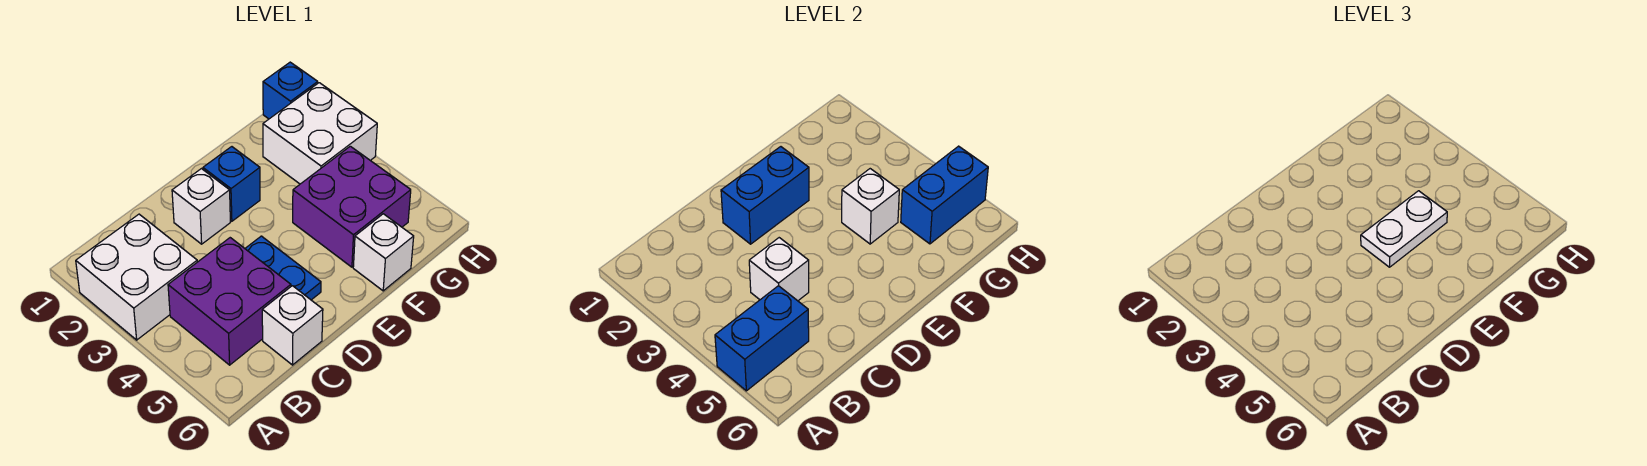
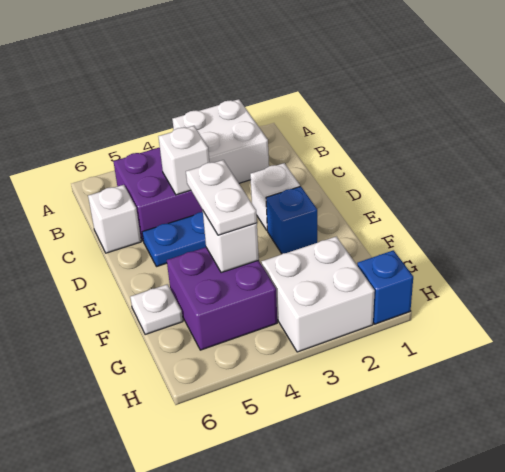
blue brick A5:B5 level 2 -> none
blue brick D2:E2 level 2 -> none
white brick F6 level 1 -> white plate F6 level 1
blue brick G5:H5 level 2 -> none

